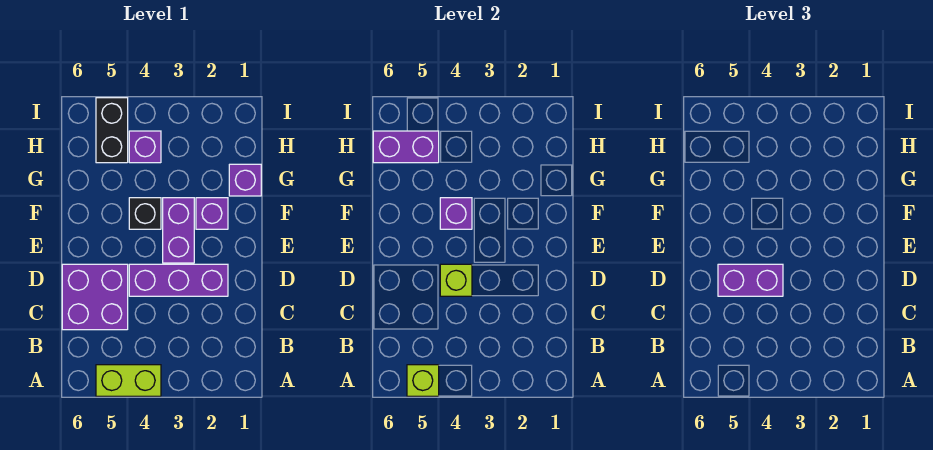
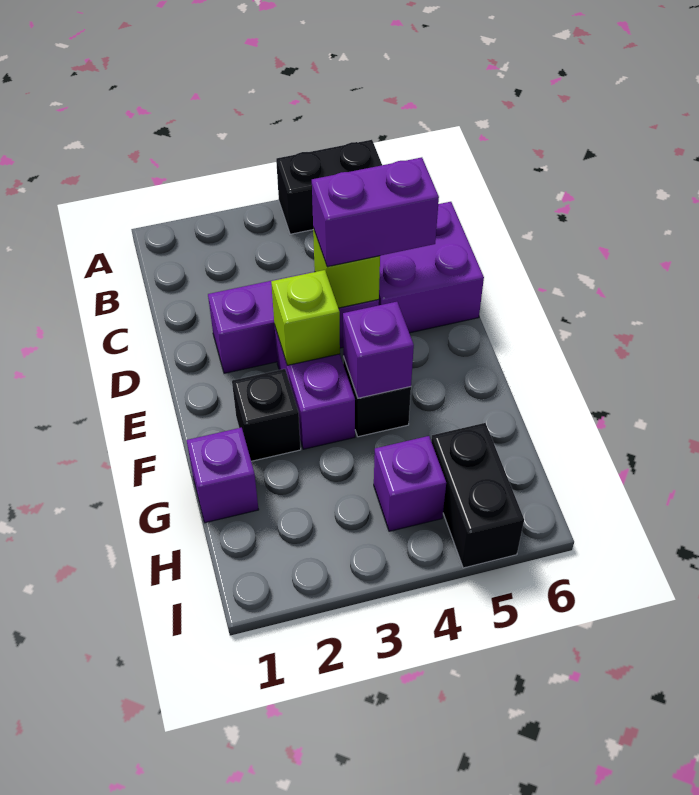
lime brick A4:A5 level 1 -> black brick A4:A5 level 1
lime brick A5 level 2 -> lime brick E3 level 2
purple brick F2 level 1 -> black brick F2 level 1
purple brick H5:H6 level 2 -> none

